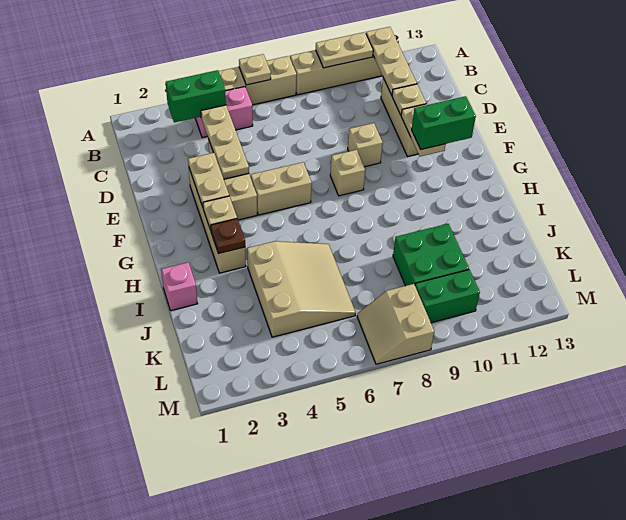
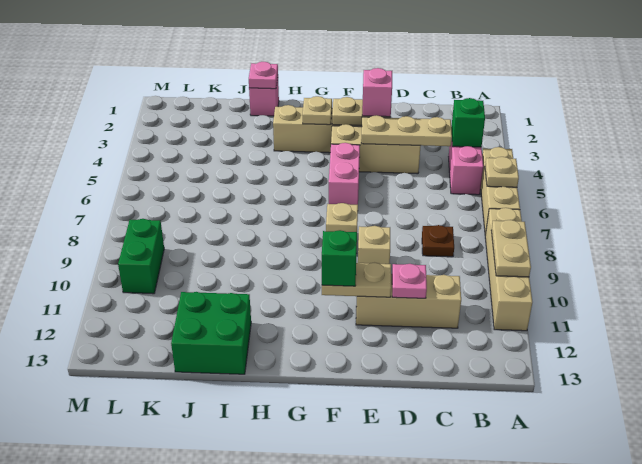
tan plate A11:C11 level 2 -> none
green brick B3:B4 level 2 -> green brick B4 level 2
tan plate D11 level 2 -> pink plate D11 level 2
none -> pink brick E3 level 3
tan brick F5:F6 level 1 -> pink brick F5:F6 level 1
green brick F11:F12 level 3 -> green brick F11 level 3
brown plate H3 level 2 -> brown plate C8 level 1
none -> pink plate I1 level 2
tan slope I4:K6 level 1 top 4 -> none
green brick J9:K10 level 1 -> green brick I12:J13 level 1
tan slope L7:M8 level 1 top 8 -> none

